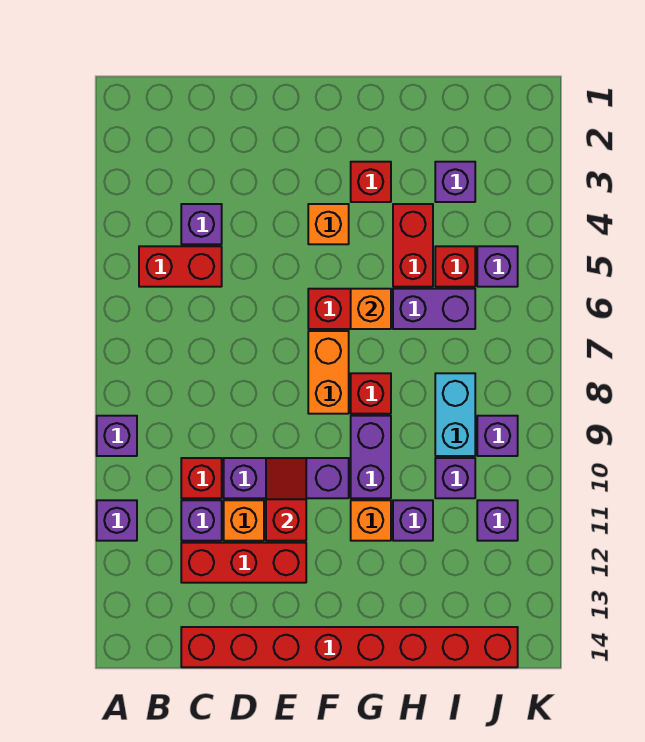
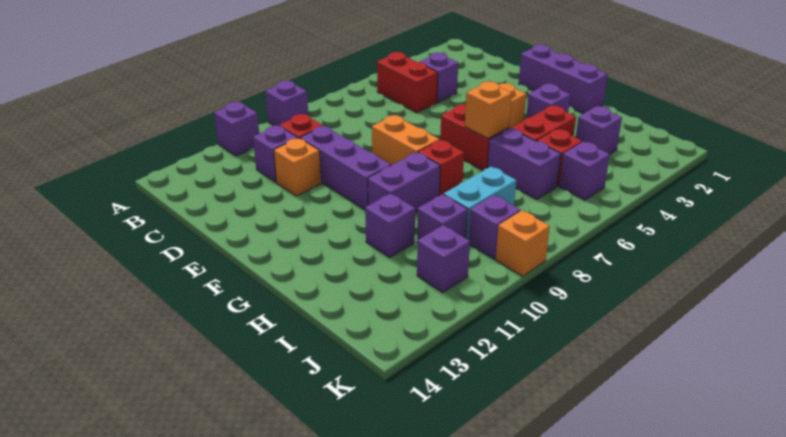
red brick C12:E12 level 1 -> none
red brick C14:J14 level 1 -> none
none -> purple brick E1:G1 level 1
red slope E10:E11 level 2 top 11 -> none
orange brick F7:F8 level 1 -> orange brick E8:F8 level 1
red brick G3 level 1 -> purple brick G3 level 1
orange brick G11 level 1 -> orange brick K9 level 1

